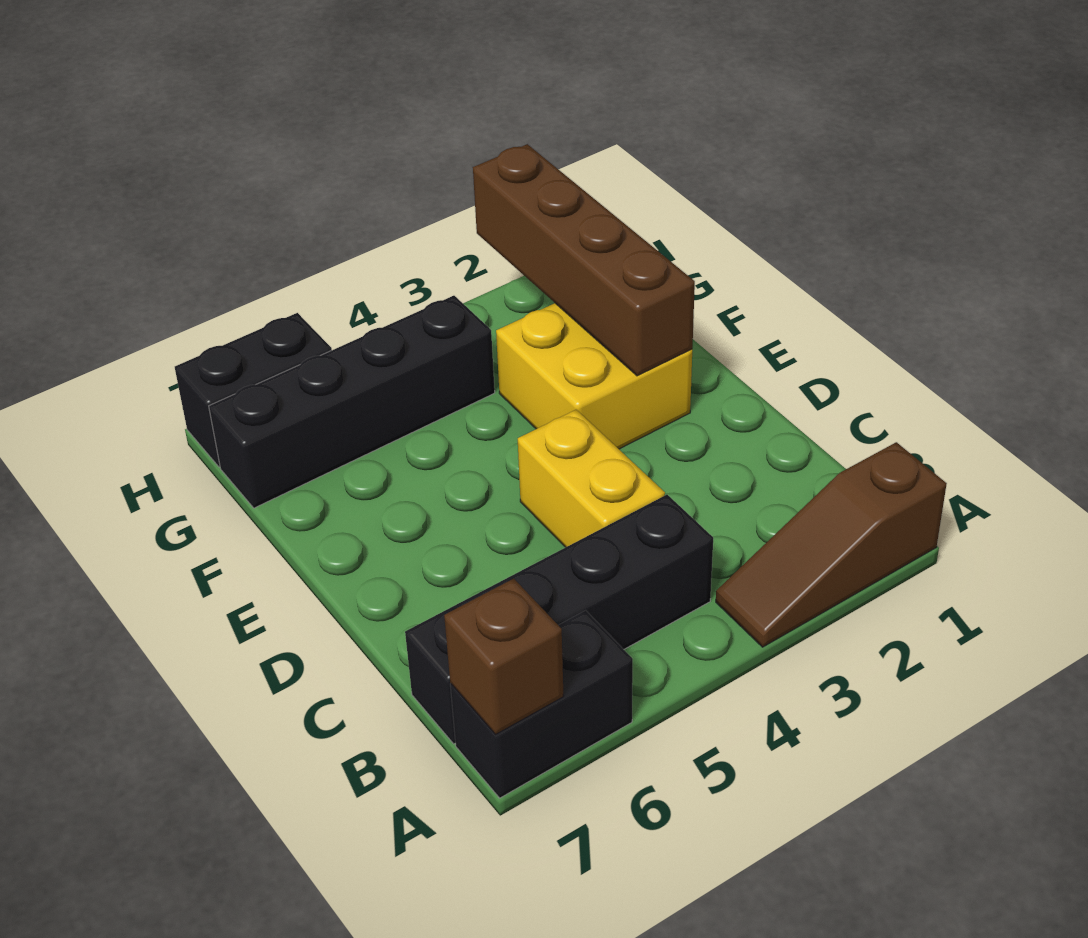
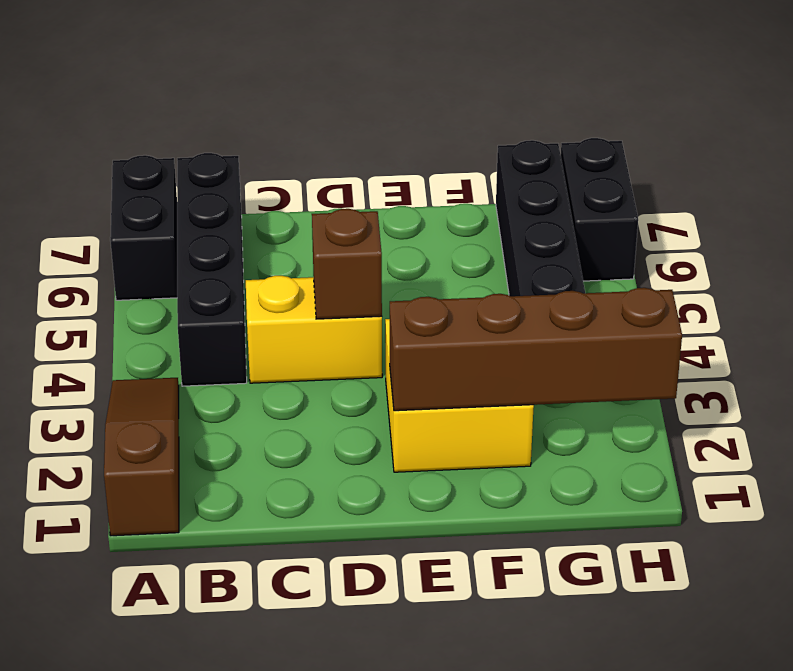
brown brick A7 level 2 -> brown brick D4 level 2

